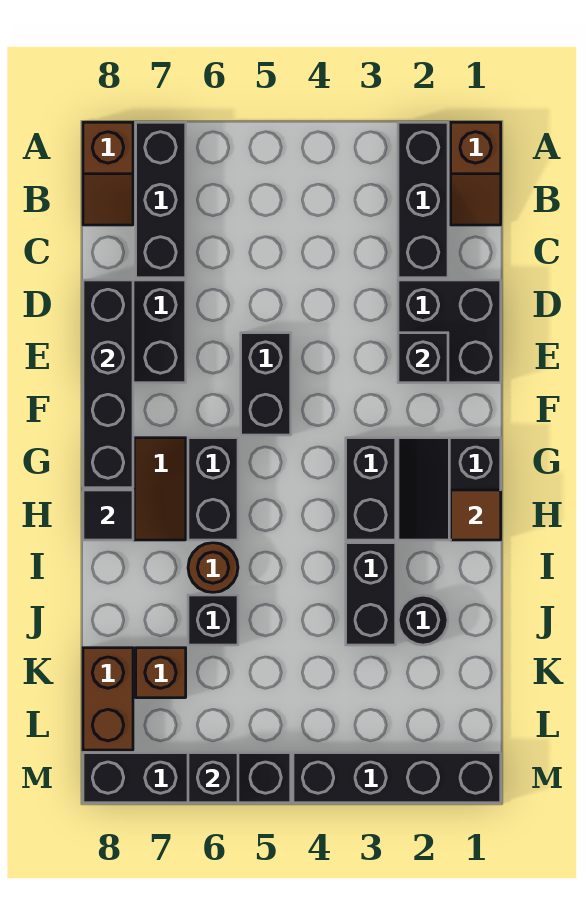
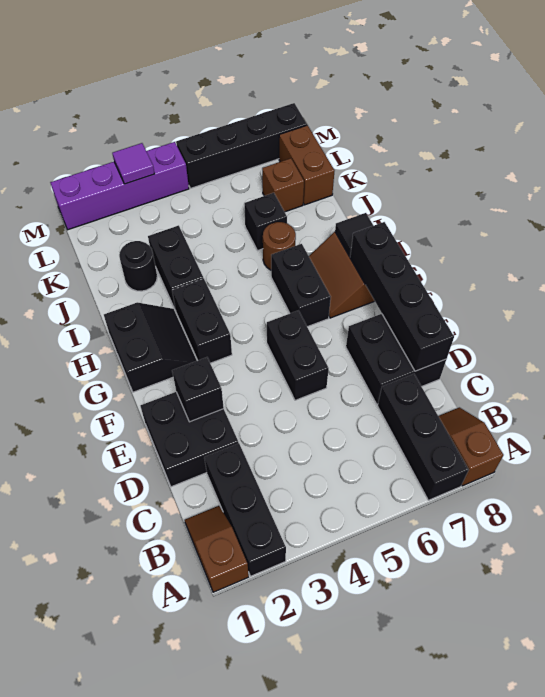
brown tile H1 level 2 -> none
black brick M1:M4 level 1 -> purple brick M1:M4 level 1
none -> purple tile M3 level 2
black brick M6 level 2 -> none

